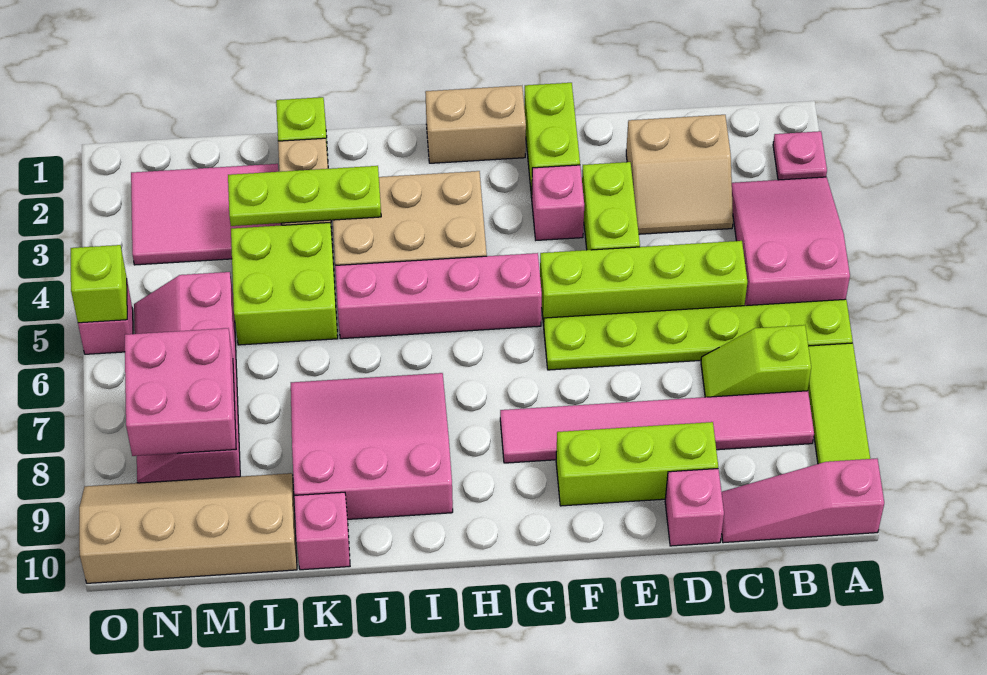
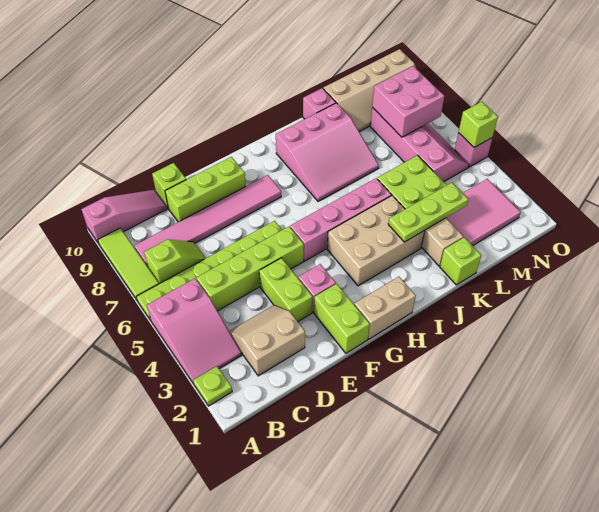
pink plate A2 level 1 -> lime plate A2 level 1
pink brick D10 level 1 -> lime brick D10 level 1

